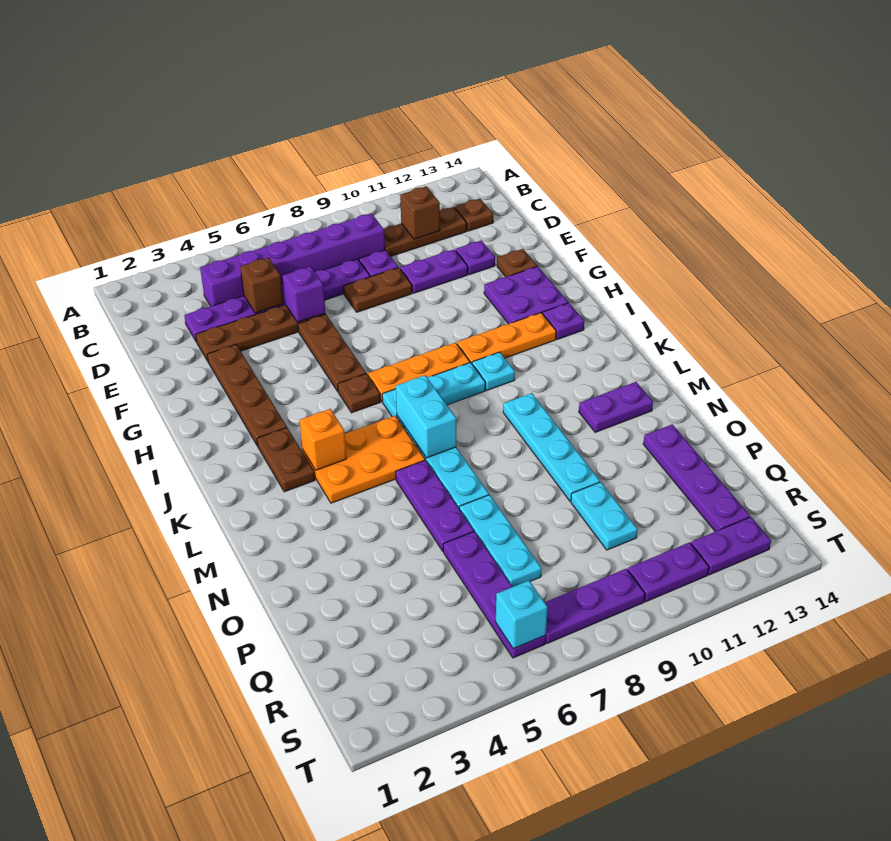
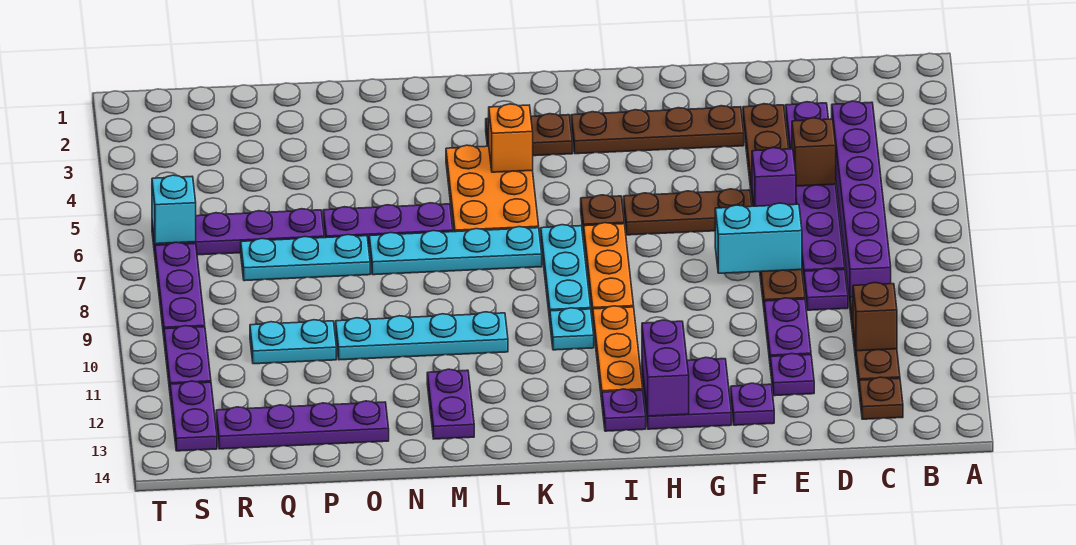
brown plate F13 level 1 -> purple plate F13 level 1
none -> purple brick H12:H13 level 2
cyan brick K7:L7 level 2 -> cyan brick E8:F8 level 2

